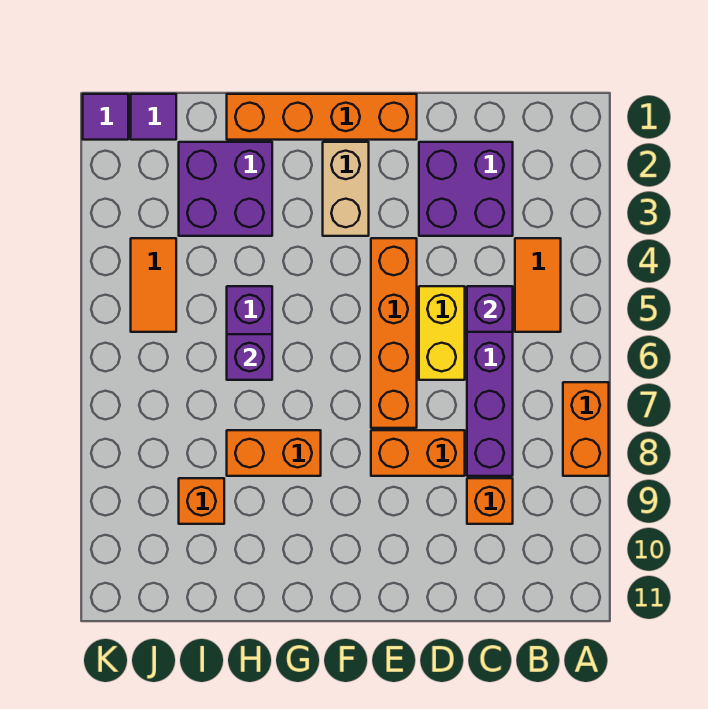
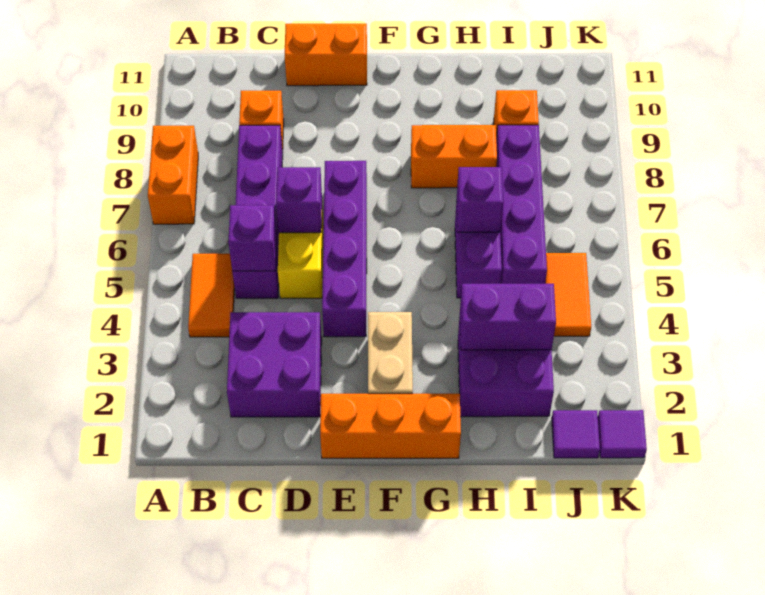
none -> purple brick D6 level 2
orange brick D8:E8 level 1 -> orange brick D11:E11 level 1
orange brick E1:H1 level 1 -> orange brick E1:G1 level 1
orange brick E4:E7 level 1 -> purple brick E4:E7 level 1
none -> purple brick H3:I3 level 2
none -> purple brick I5:I8 level 1

